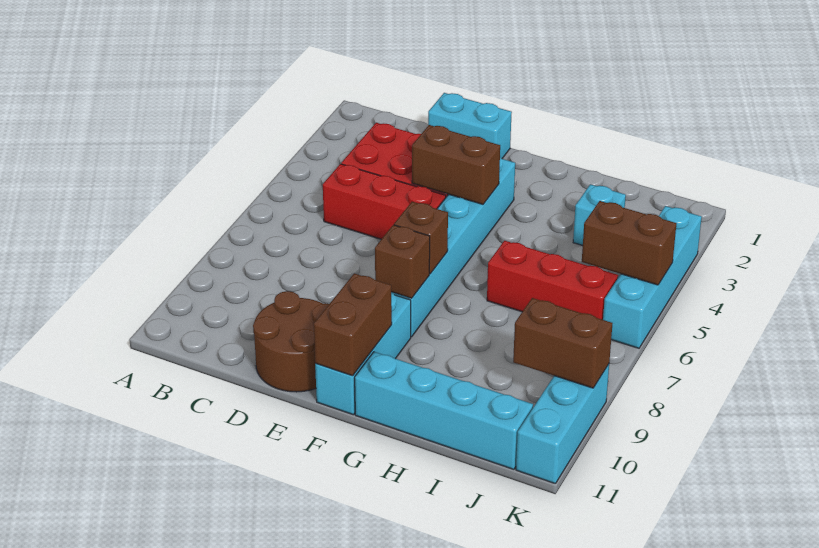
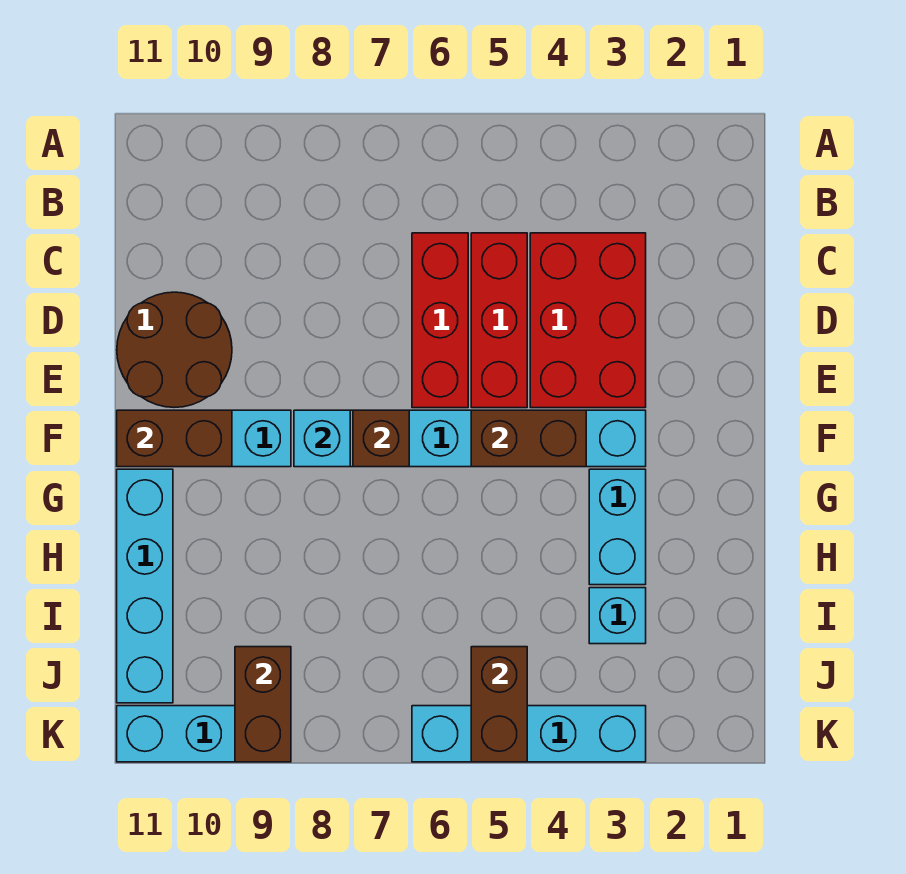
cyan brick D1:E1 level 1 -> cyan brick G3:H3 level 1
brown brick E4:F4 level 2 -> brown brick F4:F5 level 2
brown brick F8 level 2 -> cyan brick F8 level 2
red brick H6:J6 level 1 -> red brick C6:E6 level 1

